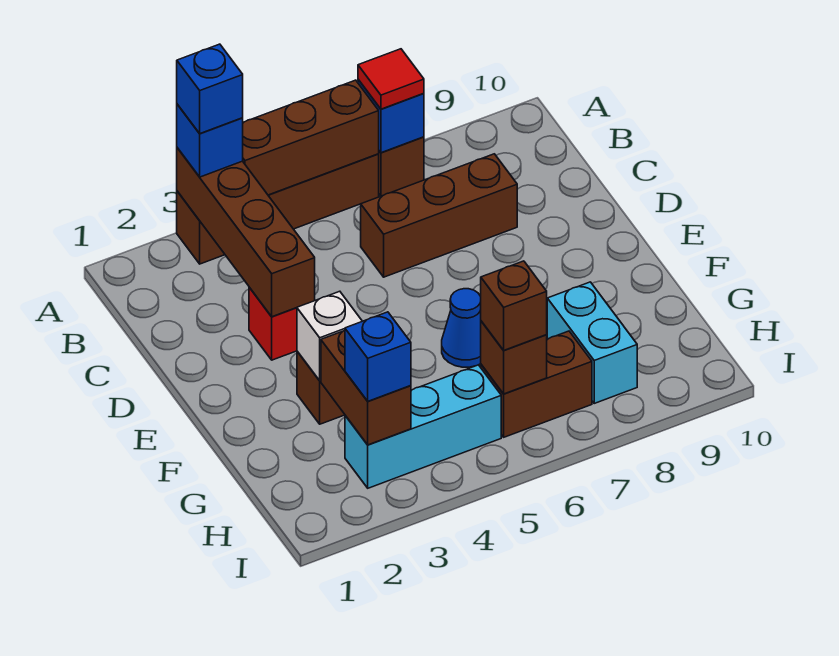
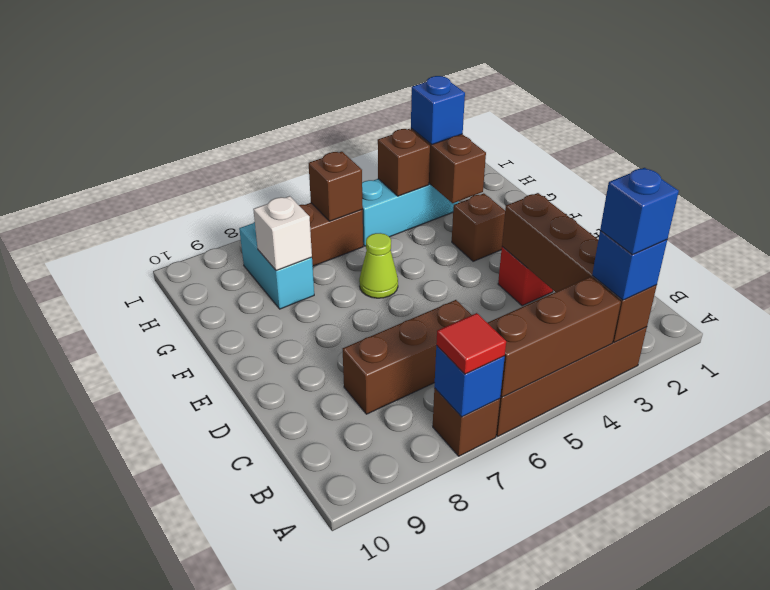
white brick F3 level 2 -> white brick G8 level 2
blue cone F6 level 1 -> lime cone F6 level 1
brown brick H6 level 3 -> brown brick H4 level 2

